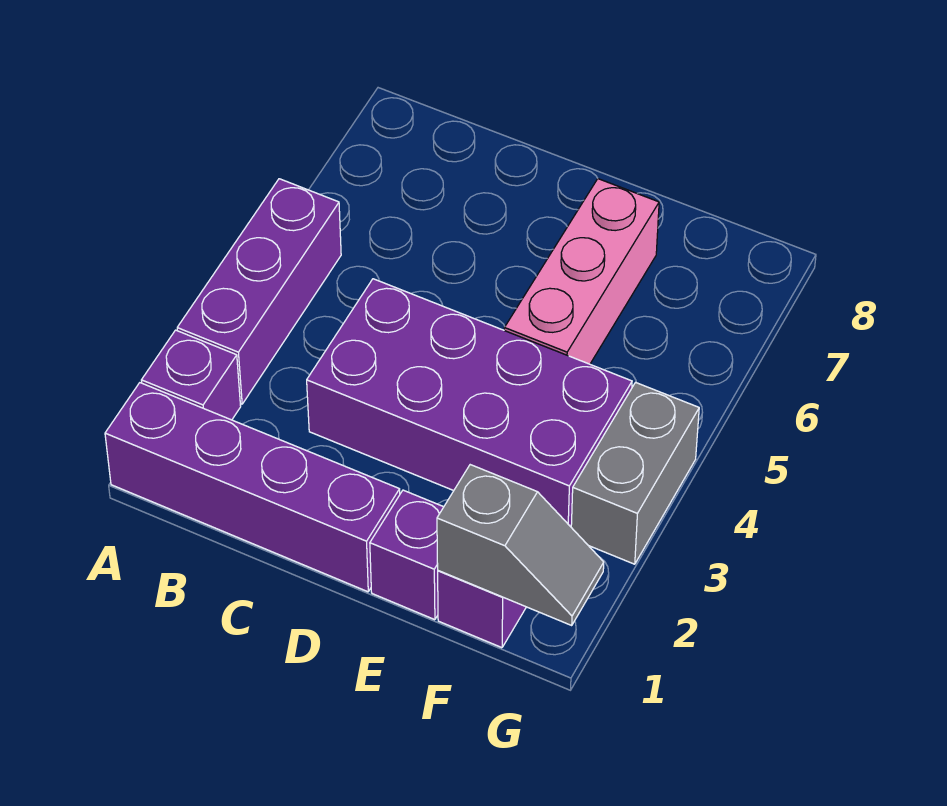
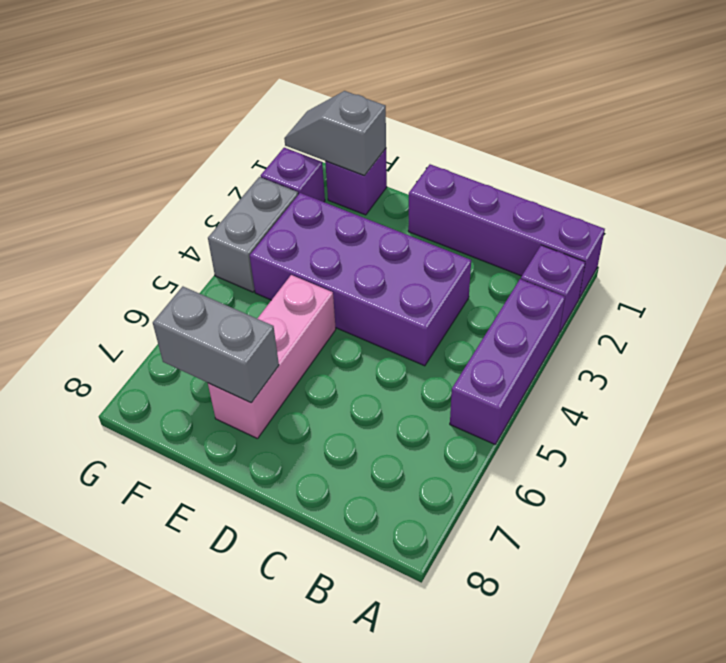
purple brick E1 level 1 -> purple brick G2 level 1
none -> grey brick E7:F7 level 2

